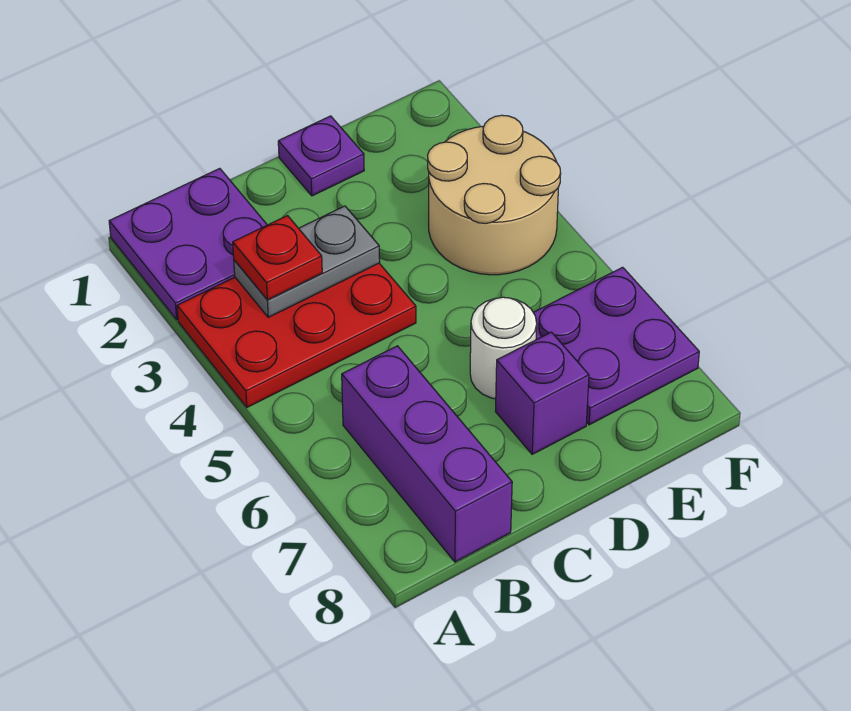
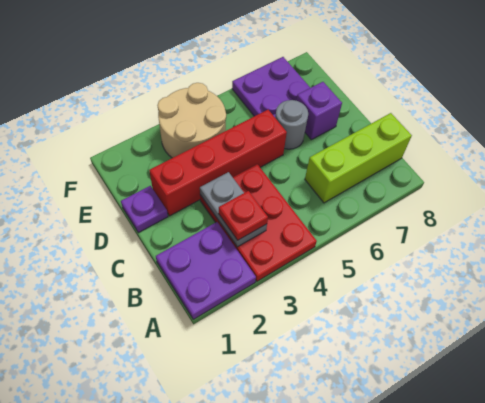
purple brick B6:B8 level 1 -> lime brick B6:B8 level 1
none -> red brick D2:D5 level 1
white round brick D6 level 1 -> grey round brick D6 level 1

